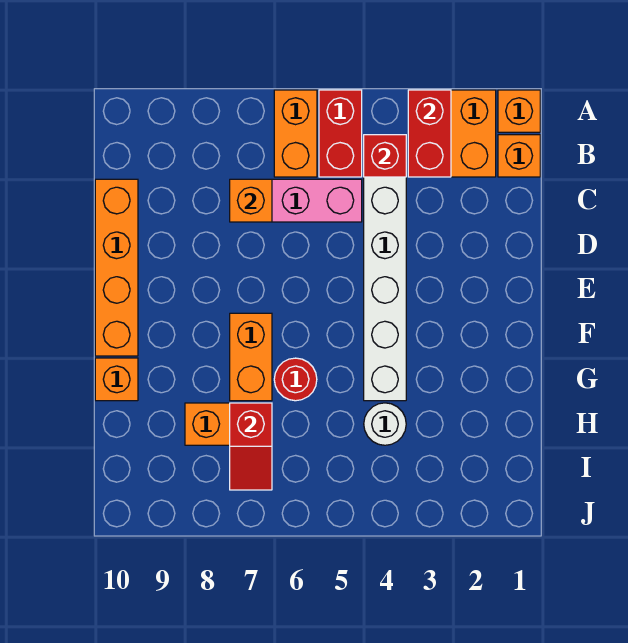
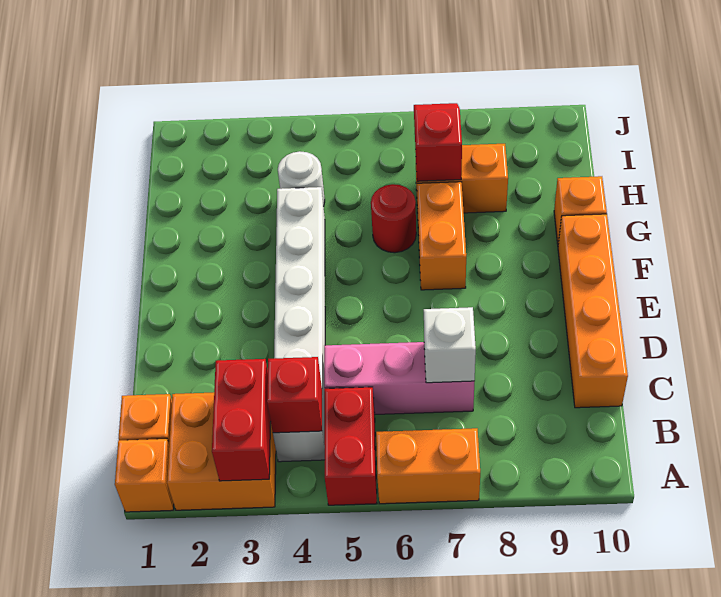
orange brick A6:B6 level 1 -> orange brick A6:A7 level 1
orange brick C7 level 2 -> white brick C7 level 2

